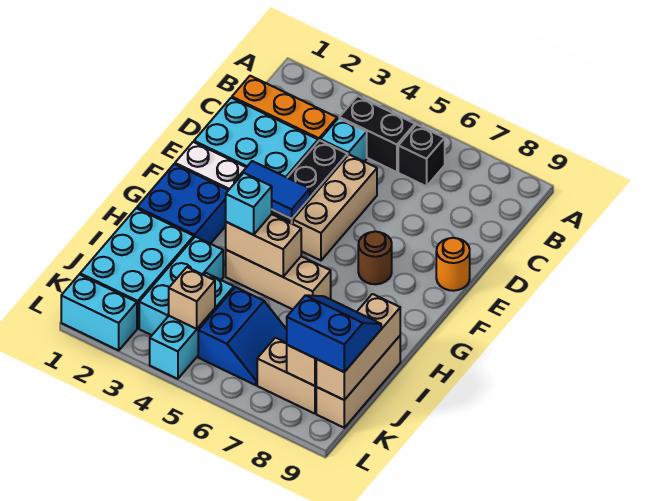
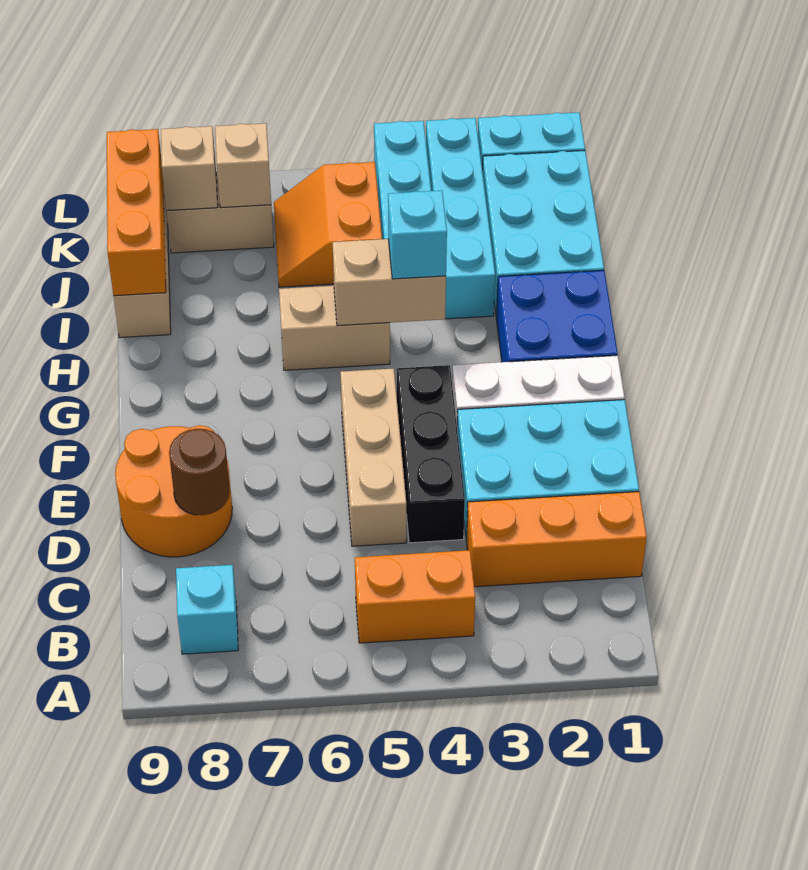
black brick B4:B5 level 1 -> orange brick B4:B5 level 1
black brick B6 level 1 -> none
cyan brick C4 level 1 -> cyan brick B8 level 1
orange round brick E9 level 1 -> orange round brick D8:E9 level 1
blue tile F3:F4 level 2 -> none
brown round brick F7 level 1 -> brown round brick D8 level 2
tan brick H4:H6 level 1 -> tan brick H5:H6 level 1
cyan brick I3:K3 level 1 -> cyan brick I3:L3 level 1
tan brick I9:K9 level 2 -> orange brick I9:K9 level 2
blue slope J5:K6 level 1 top 5 -> orange slope J5:K6 level 1 top 5
blue slope J8:K9 level 3 top K -> none
tan brick K4 level 2 -> tan brick K7 level 2

